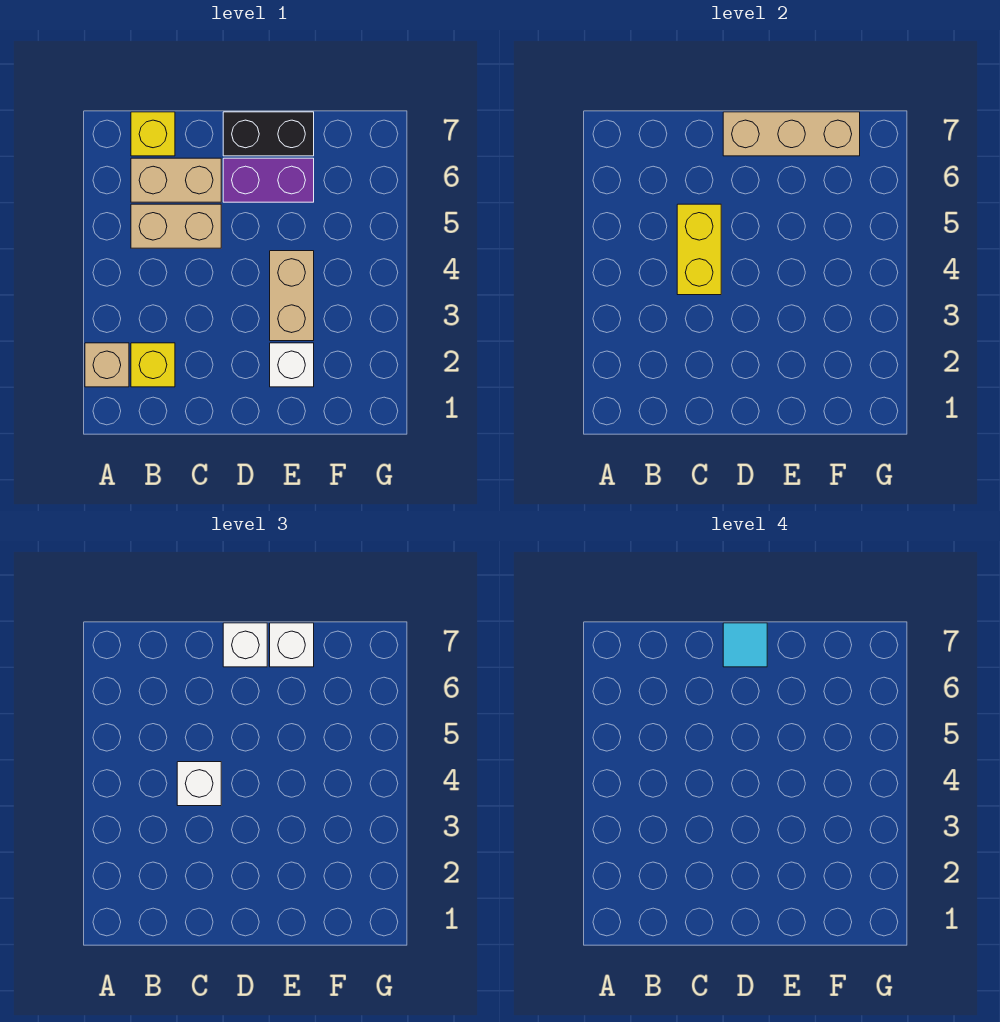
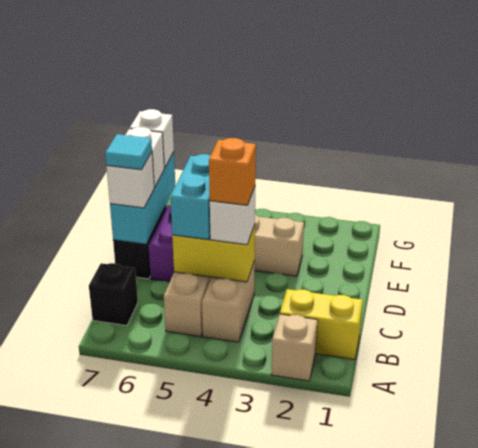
yellow brick B2 level 1 -> yellow brick B1:B2 level 1
tan brick B6:C6 level 1 -> tan brick B4:C4 level 1
yellow brick B7 level 1 -> black brick B7 level 1
none -> orange brick C4 level 4
none -> cyan brick C5:D5 level 3
tan brick D7:F7 level 2 -> cyan brick D7:F7 level 2
white brick E2 level 1 -> white brick F7 level 3

